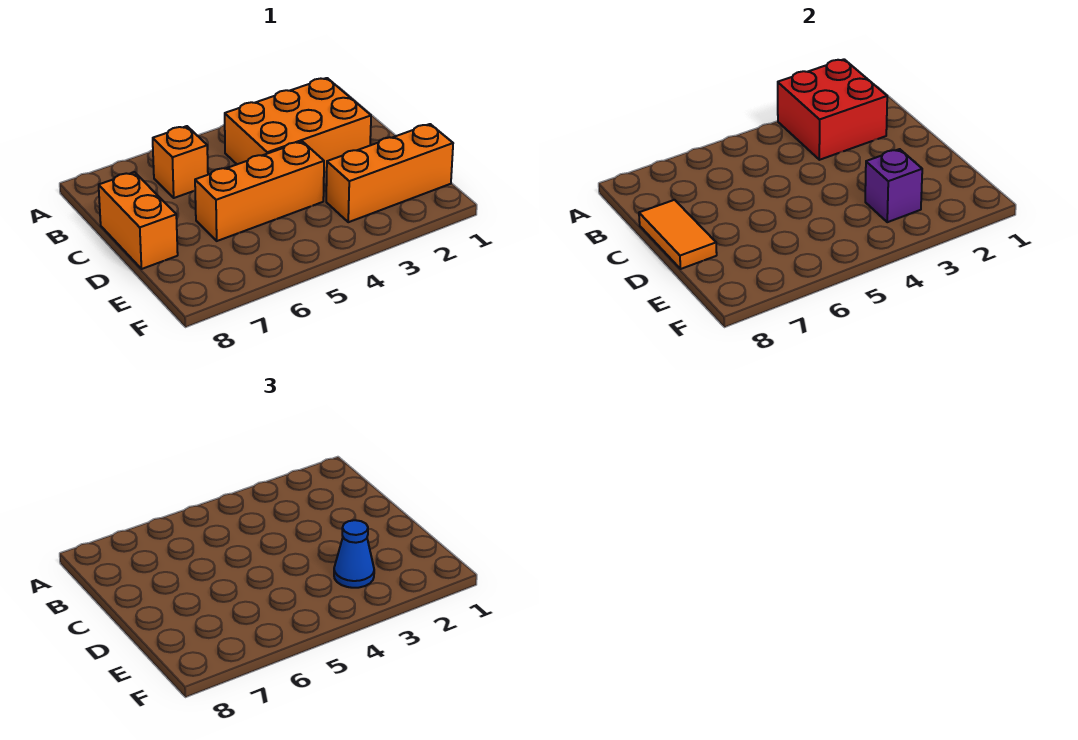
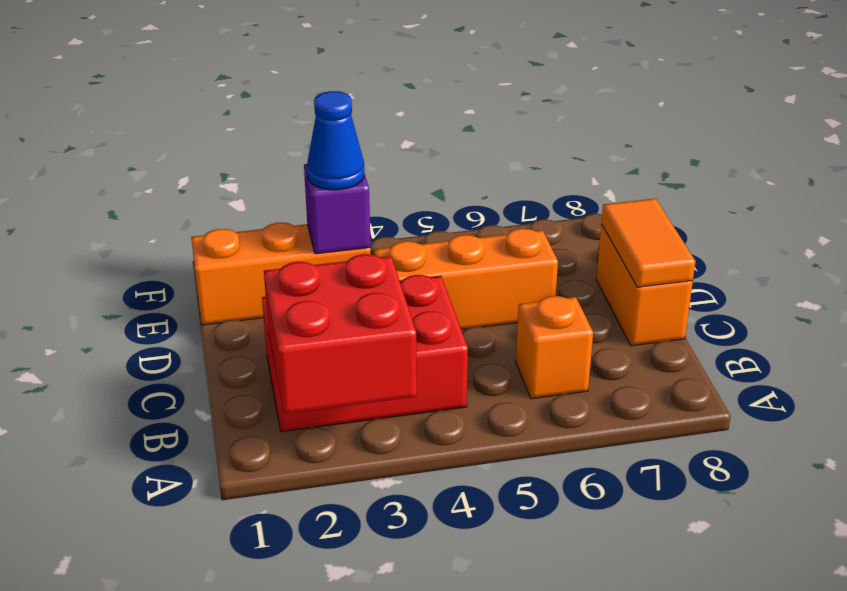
orange brick B2:C4 level 1 -> red brick B2:C4 level 1

